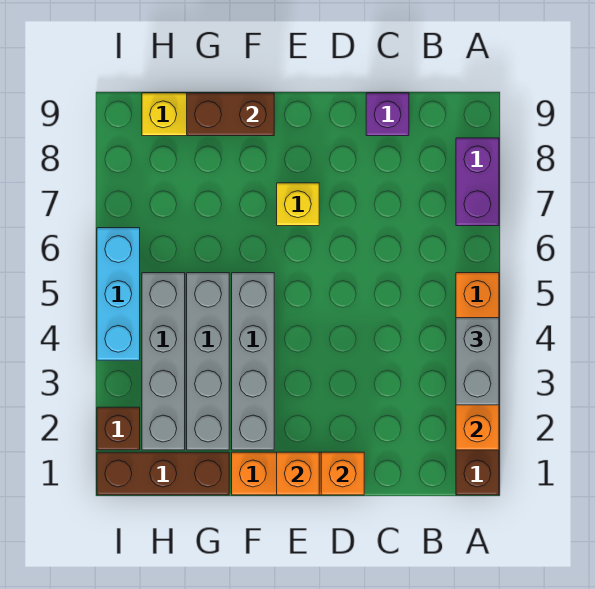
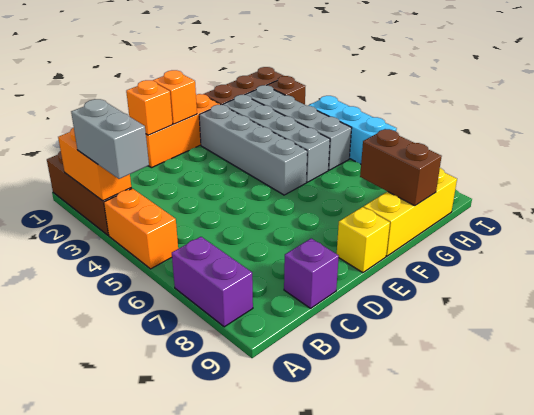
yellow brick E7 level 1 -> yellow brick E9 level 1
brown brick F9:G9 level 2 -> brown brick G8:G9 level 2

